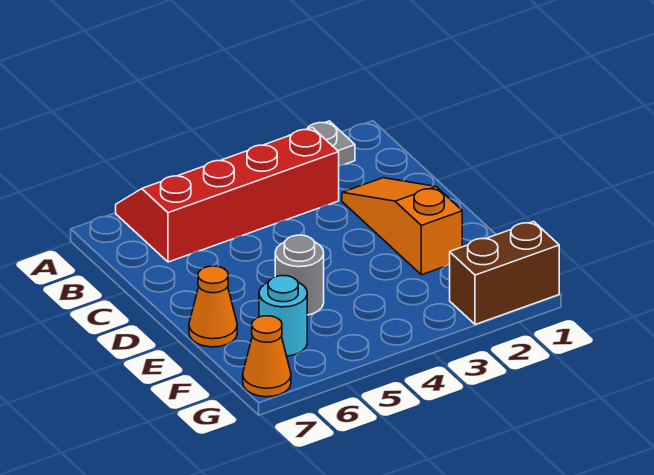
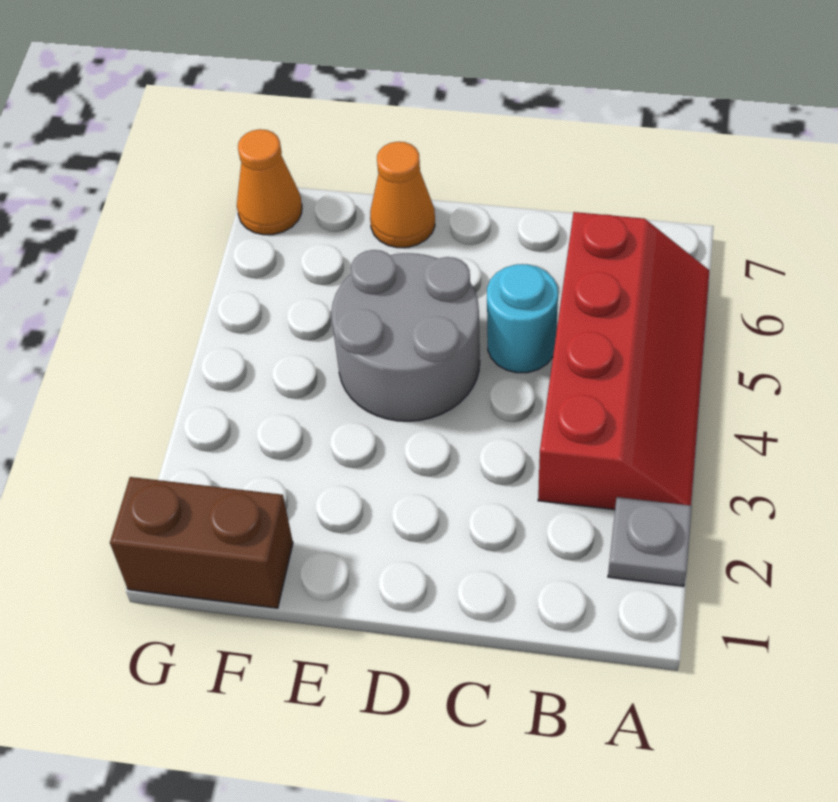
orange slope C2:E2 level 1 top E -> none
grey round brick E5 level 1 -> grey round brick D4:E5 level 1
cyan round brick F6 level 1 -> cyan round brick C5 level 1
brown brick G1:G2 level 1 -> brown brick F1:G1 level 1

